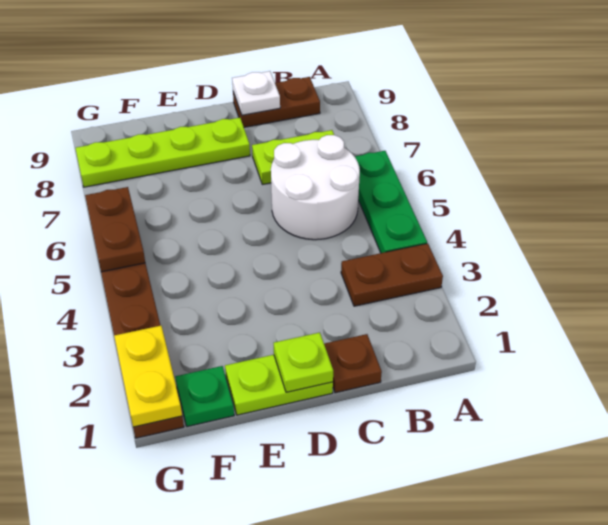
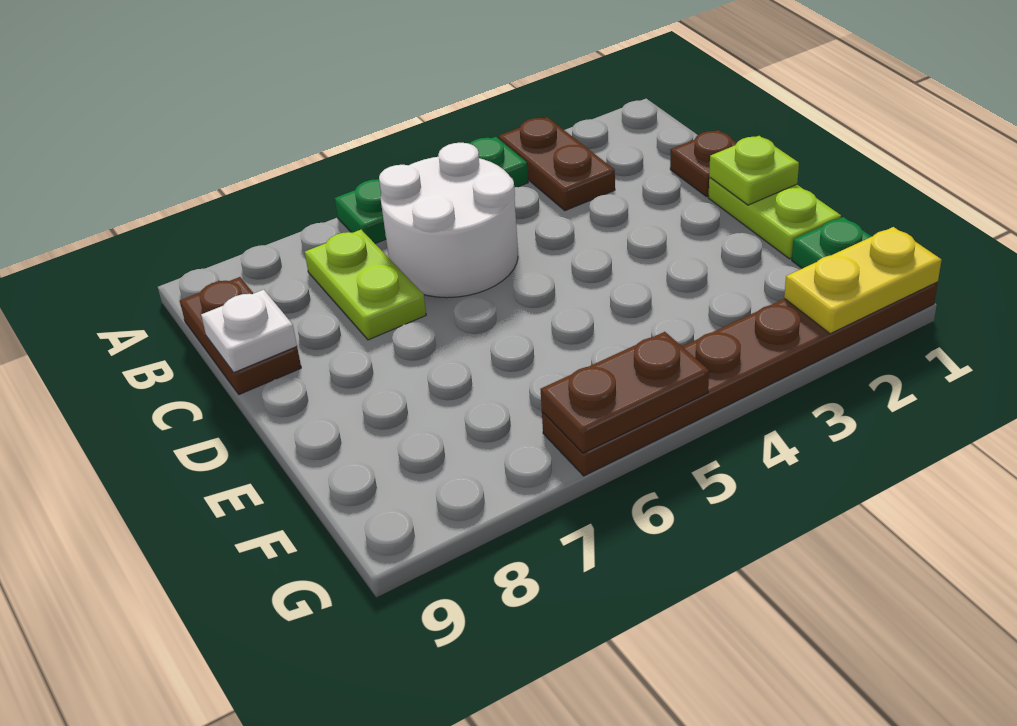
lime plate D8:G8 level 1 -> none

